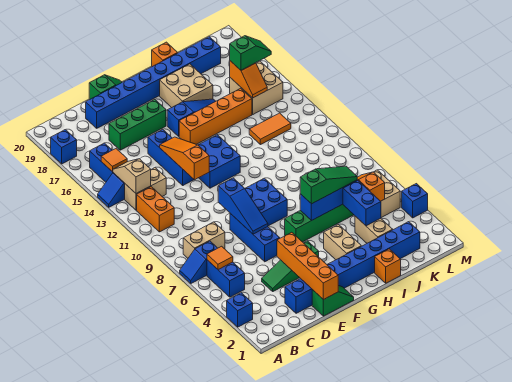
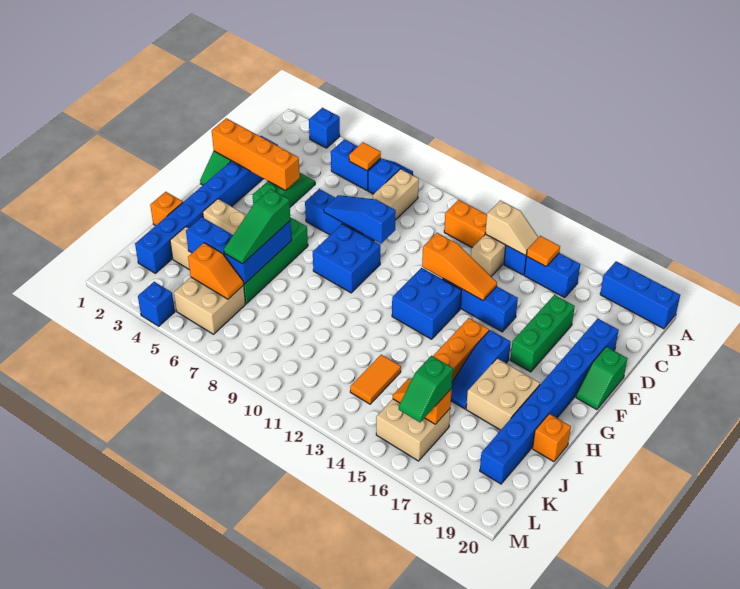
blue brick A18 level 1 -> blue brick A18:A20 level 1

